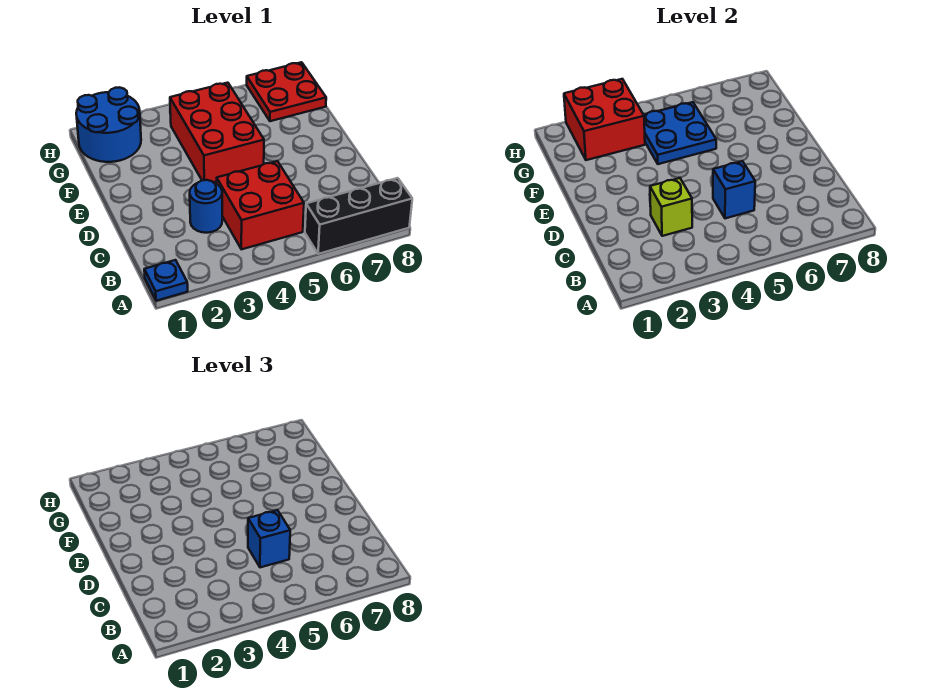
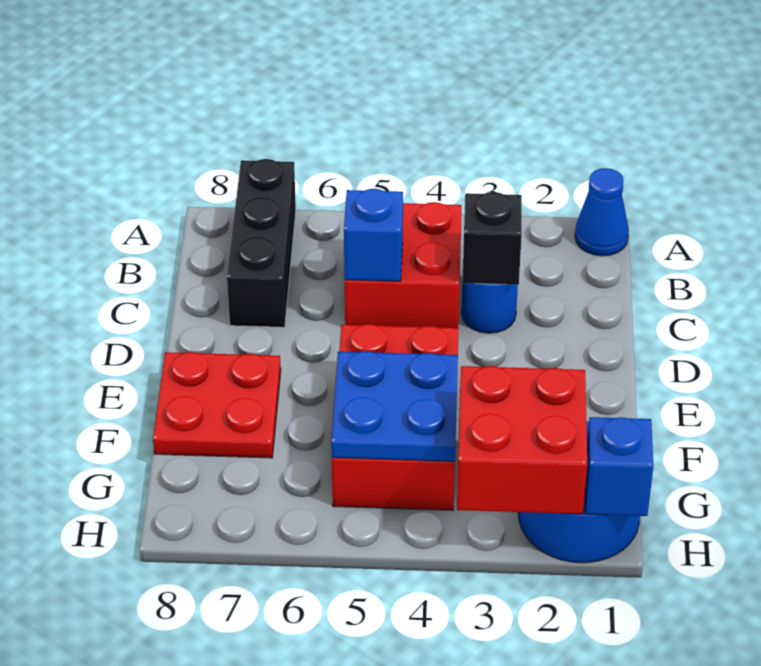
blue plate A1 level 1 -> blue cone A1 level 1
black brick A6:A8 level 1 -> black brick A7:C7 level 1
lime brick C3 level 2 -> black brick C3 level 2
blue brick C5 level 3 -> blue brick H1 level 2
red plate G7:H8 level 1 -> red plate E7:F8 level 1

